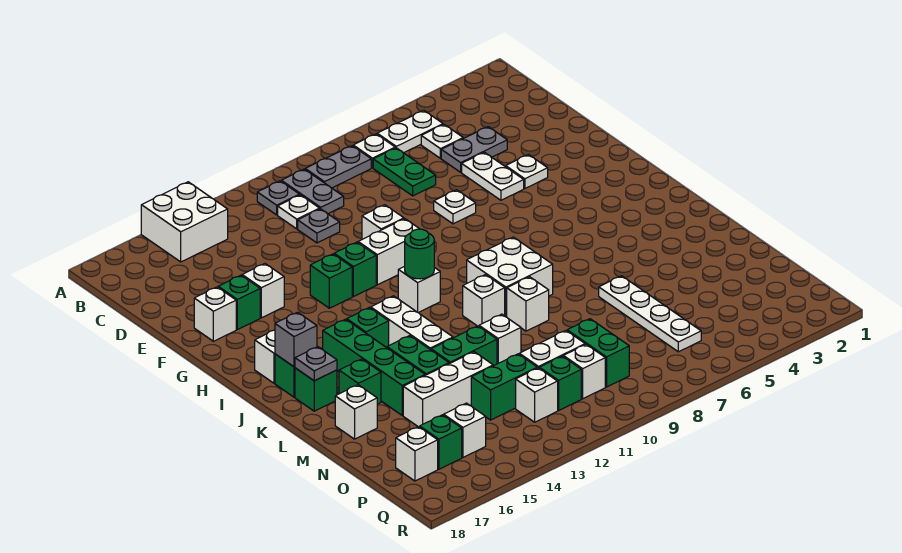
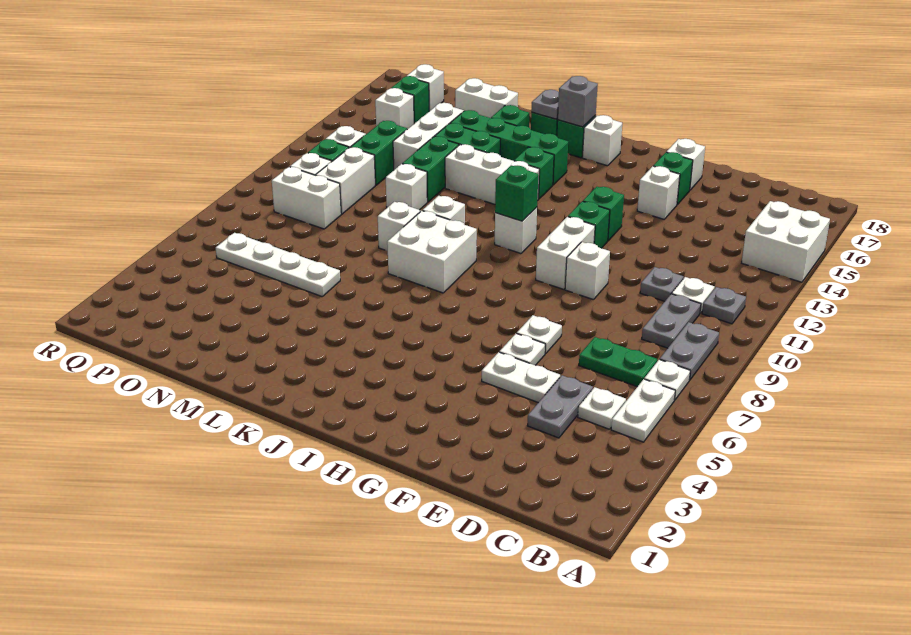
grey plate B10:C10 level 1 -> grey plate C9:C10 level 1
white plate F4 level 1 -> white plate F6 level 1
green round brick I11 level 2 -> green brick I11 level 2
white brick M17 level 1 -> white brick M17:N17 level 1
green brick O9:P9 level 1 -> white brick O9:P9 level 1

